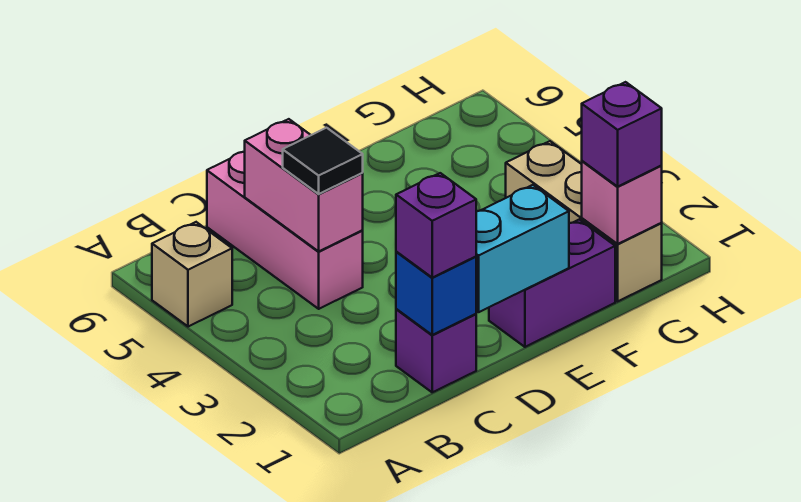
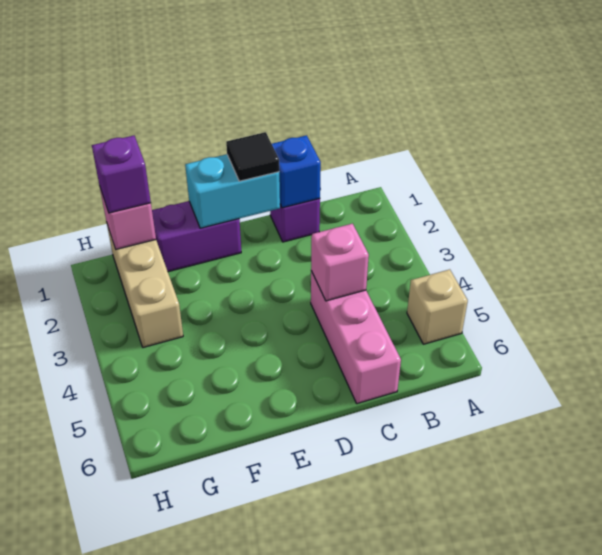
purple brick C1 level 3 -> none
pink brick C4:C5 level 2 -> pink brick C4 level 2
black tile C4 level 3 -> black tile D1 level 3

